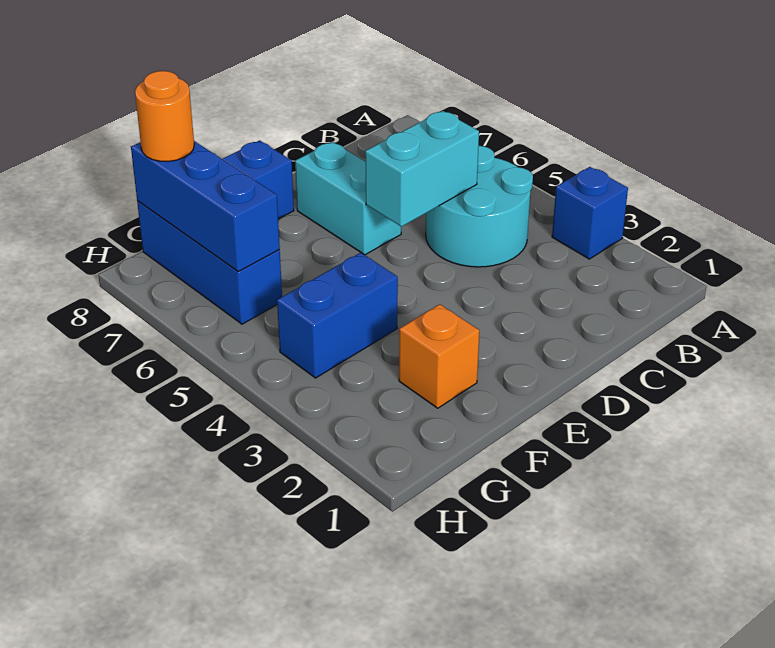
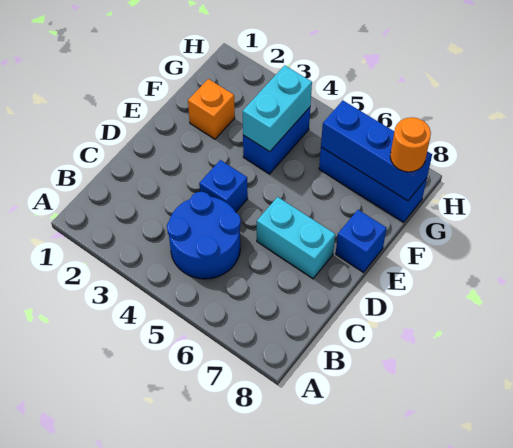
blue brick A3 level 1 -> blue brick D4 level 1
cyan round brick B4:C5 level 1 -> blue round brick B4:C5 level 1
cyan brick C5:D5 level 2 -> cyan brick F4:G4 level 2

